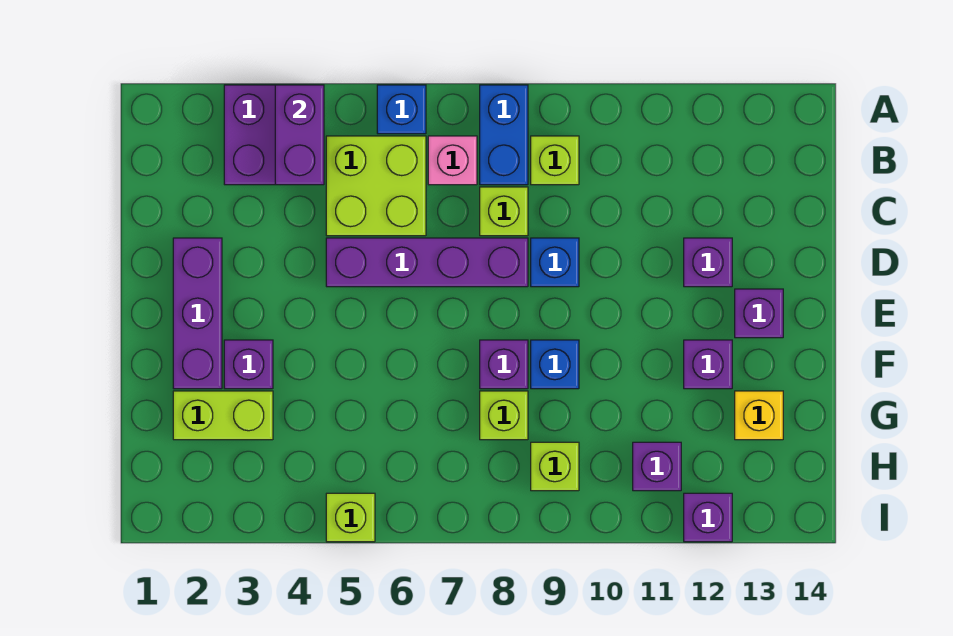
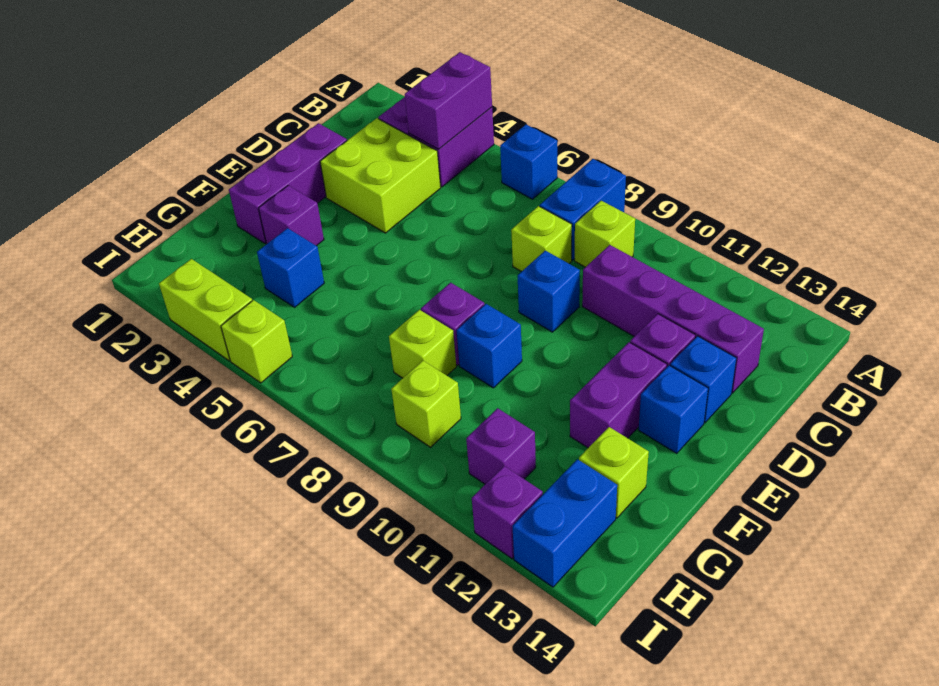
lime brick B5:C6 level 1 -> lime brick C3:D4 level 1
pink brick B7 level 1 -> none
purple brick D5:D8 level 1 -> purple brick C10:C13 level 1
none -> blue brick D13 level 1
purple brick E13 level 1 -> blue brick E13 level 1
purple brick F12 level 1 -> purple brick E12:F12 level 1
lime brick G2:G3 level 1 -> lime brick I3:I4 level 1
none -> blue brick G4 level 1
yellow brick G13 level 1 -> lime brick G13 level 1
none -> blue brick H13:I13 level 1

